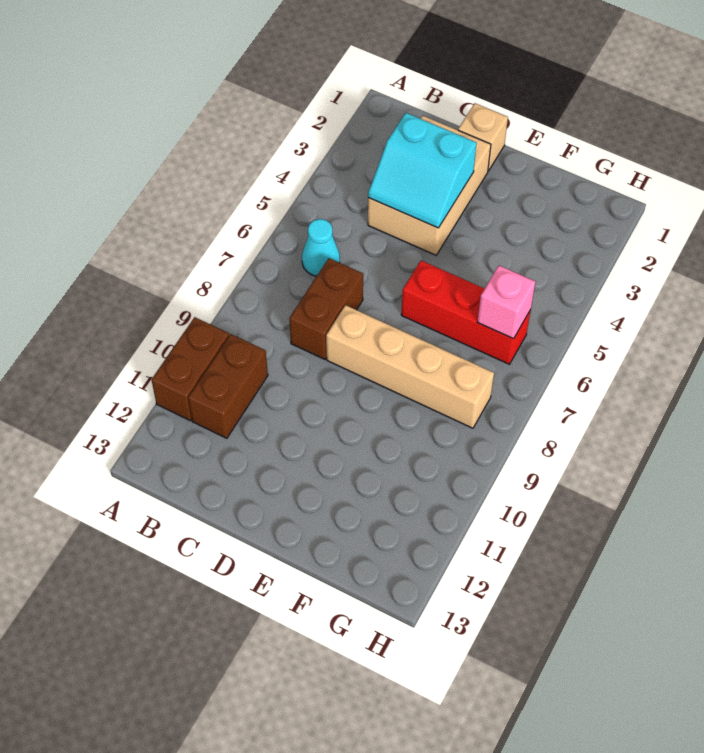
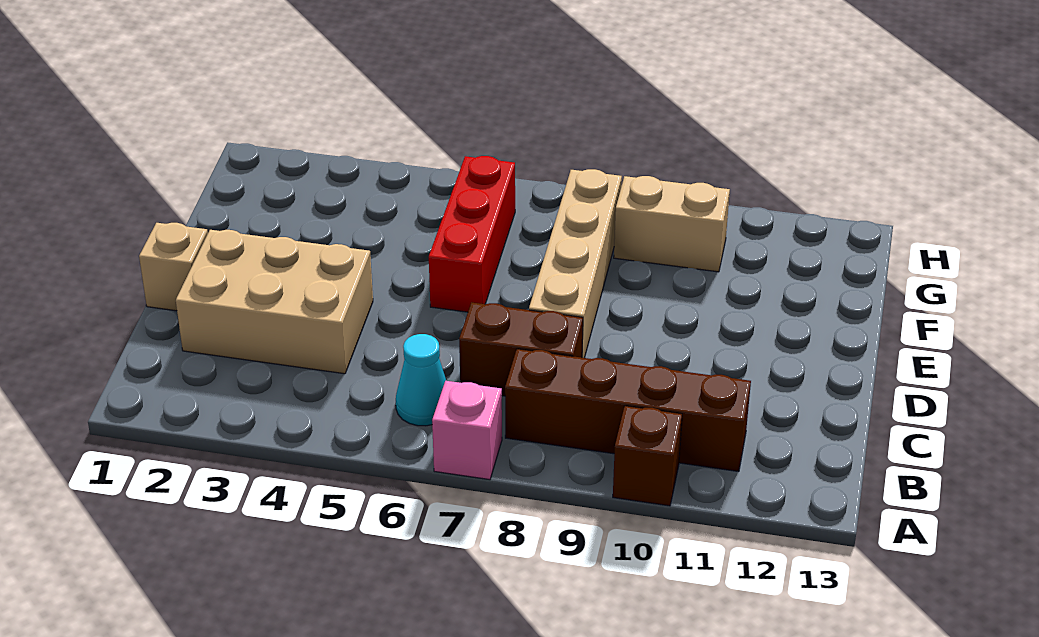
brown brick A10:A11 level 1 -> brown brick A10 level 1
brown brick B10:B11 level 1 -> brown brick B8:B11 level 1
cyan slope C3:D4 level 2 top 3 -> none
pink brick G6 level 2 -> pink brick A7 level 1
none -> tan brick G9:G10 level 1

